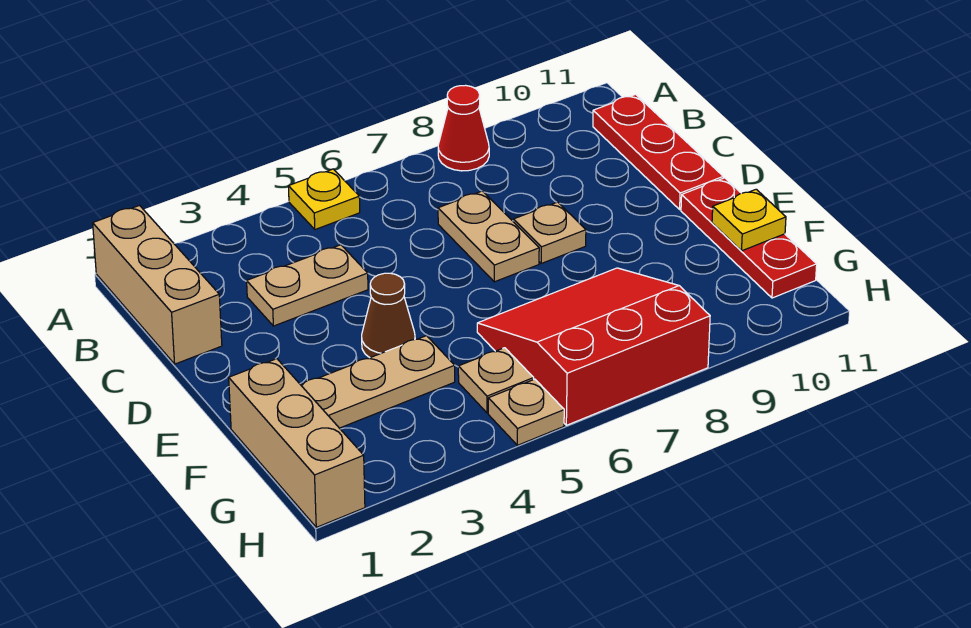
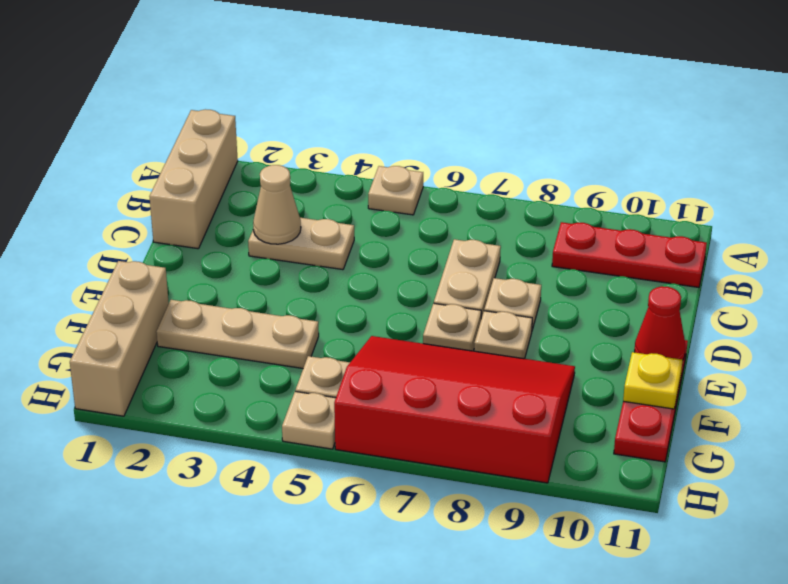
yellow plate A5 level 1 -> tan plate A5 level 1
red cone A8 level 1 -> red cone E11 level 2
red plate B11:D11 level 1 -> red plate B9:B11 level 1
none -> tan cone C3 level 2
brown cone E4 level 1 -> none
none -> tan plate E7 level 1
none -> tan plate E8 level 1
red slope F6:H8 level 1 top H -> red slope F6:H9 level 1 top H

